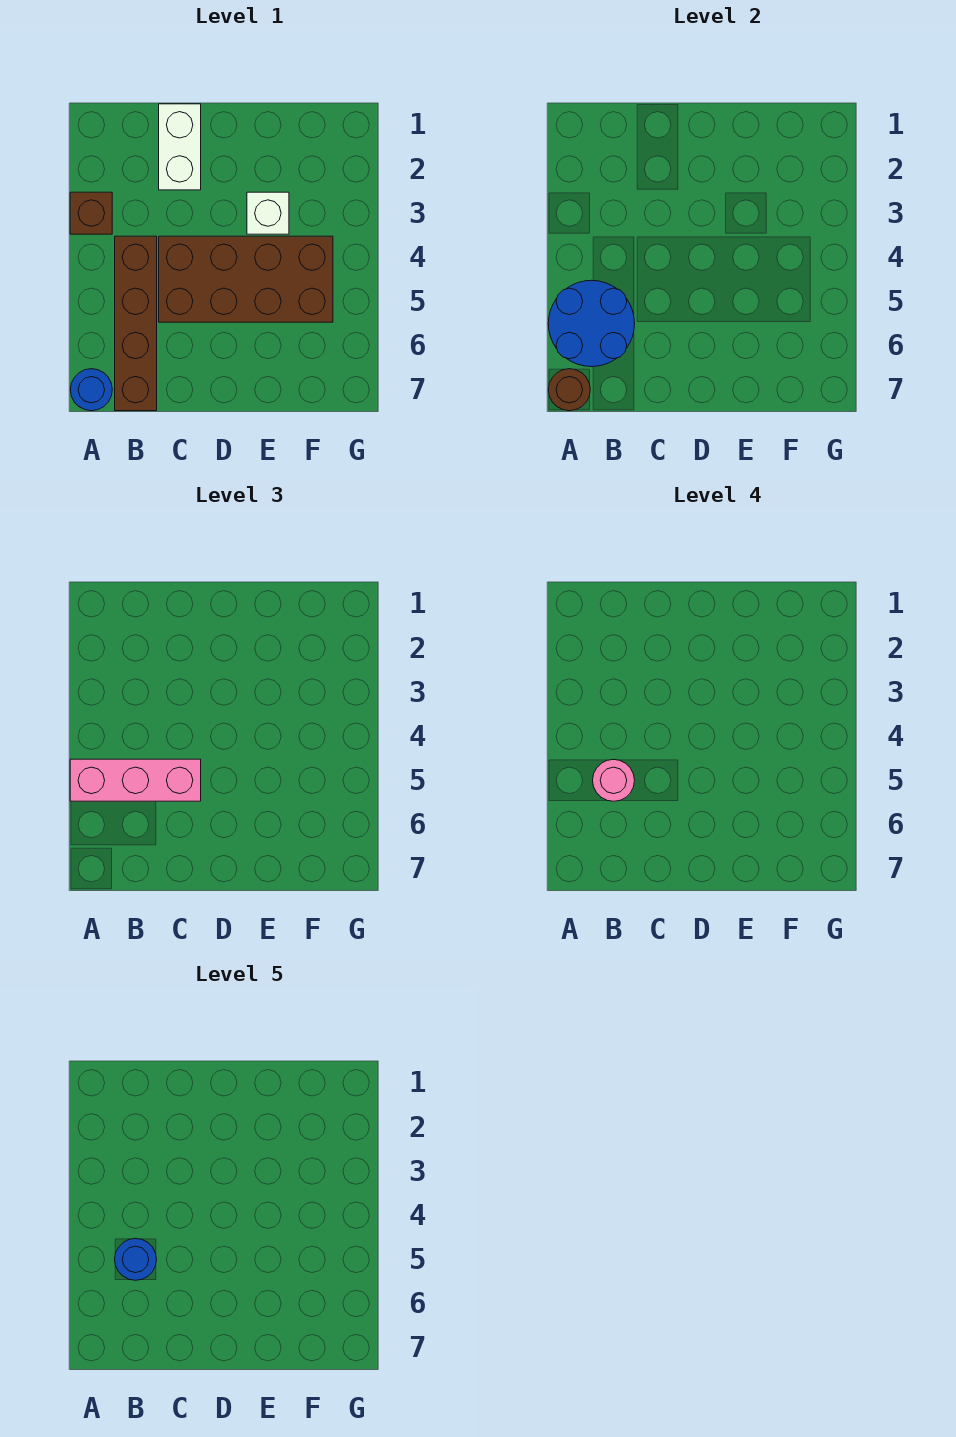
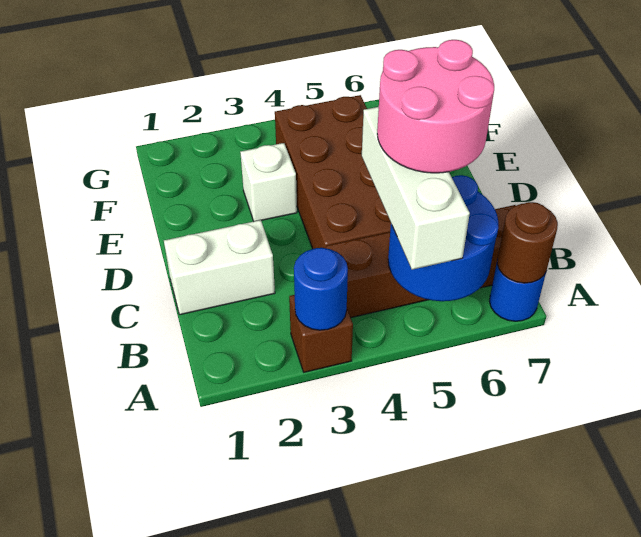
pink brick A5:C5 level 3 -> white brick A5:C5 level 3
pink round brick B5 level 4 -> pink round brick B5:C6 level 4
blue round brick B5 level 5 -> blue round brick A3 level 2

